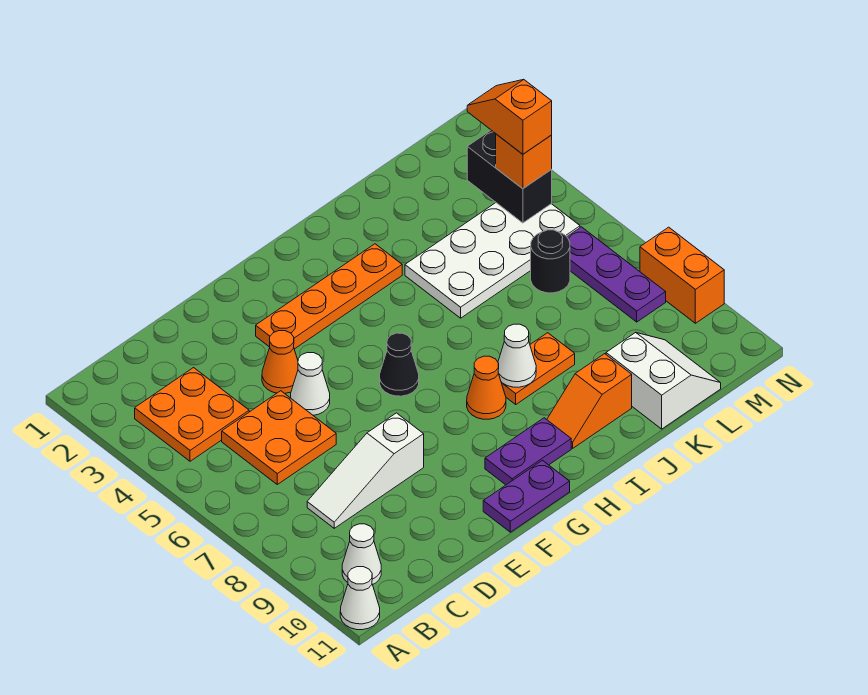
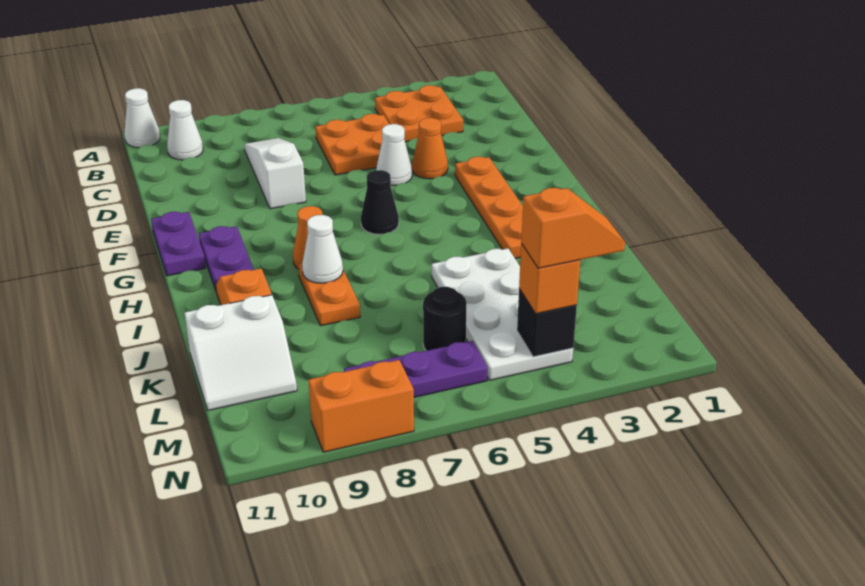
black brick M3:M4 level 2 -> black brick M4 level 2

